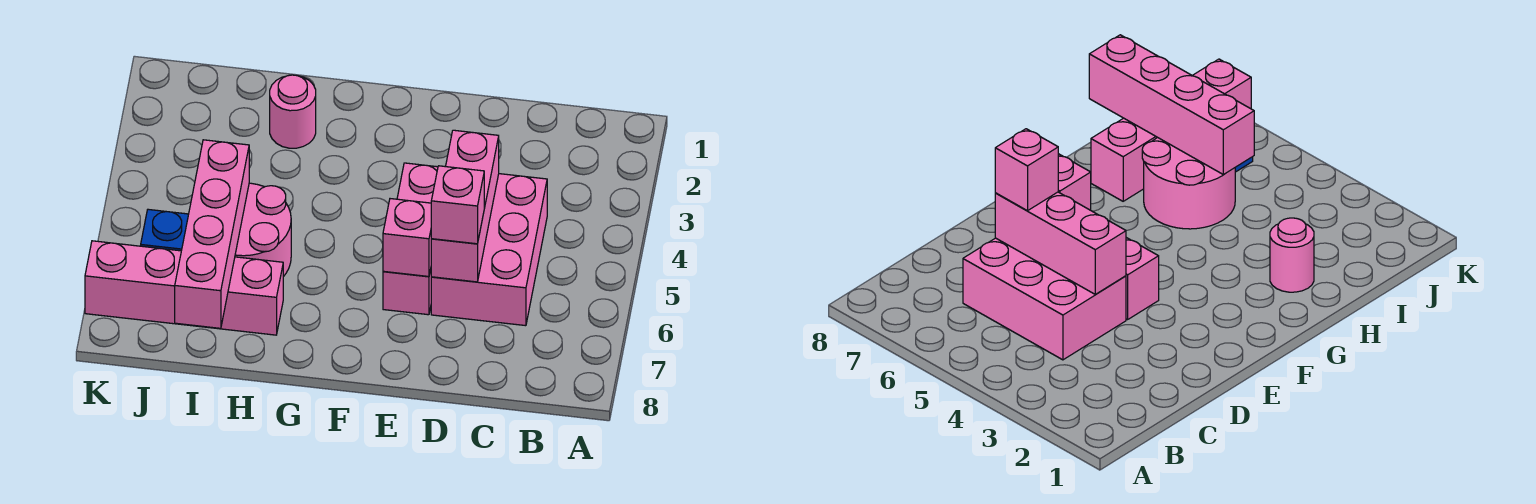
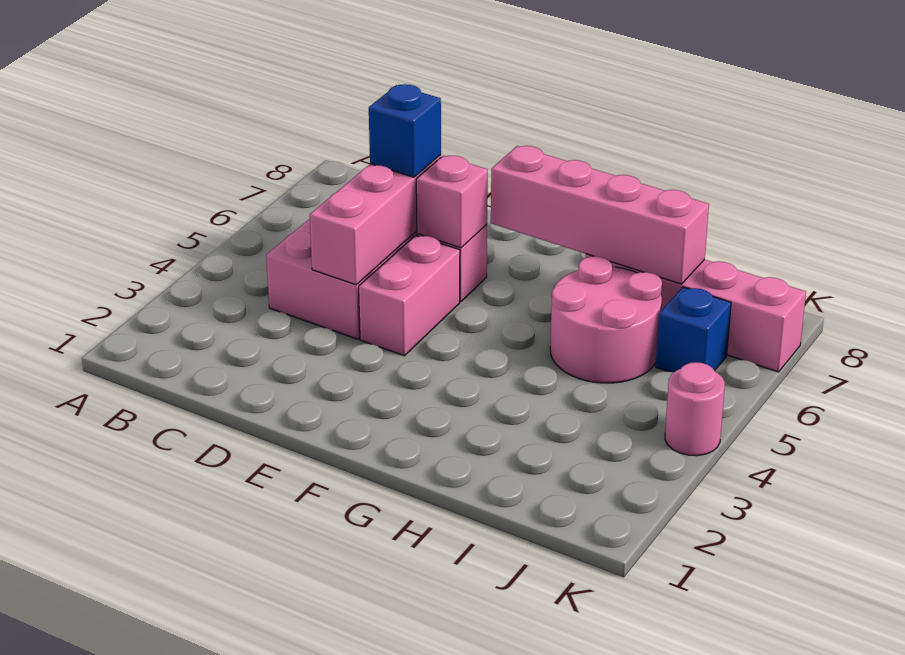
pink brick D6 level 3 -> blue brick D6 level 3
pink round brick H2 level 1 -> pink round brick K4 level 1
pink brick I5:I8 level 2 -> pink brick F7:I7 level 2

